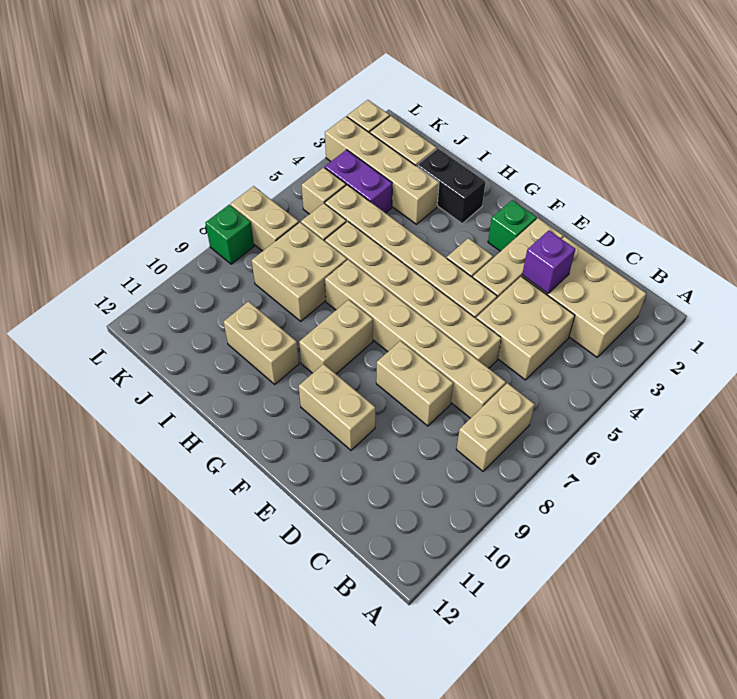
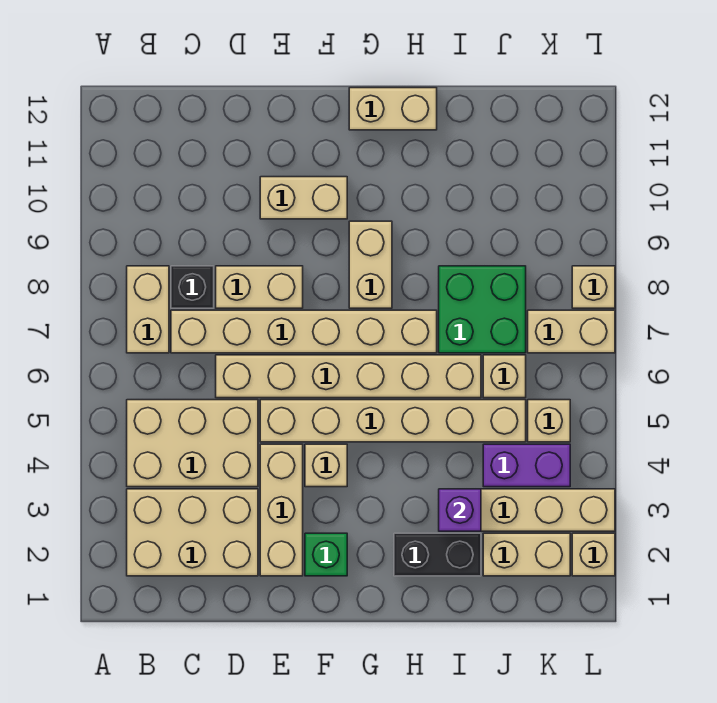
tan brick C4:D5 level 1 -> tan brick B4:D5 level 1
none -> black brick C8 level 1
purple brick D3 level 2 -> purple brick I3 level 2
tan brick H10:I10 level 1 -> tan brick G12:H12 level 1
tan brick I7:J8 level 1 -> green brick I7:J8 level 1
green brick L8 level 1 -> tan brick L8 level 1

